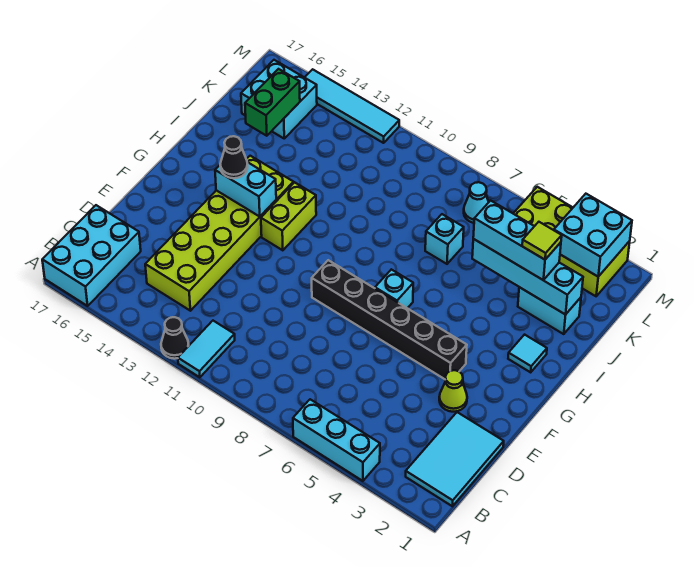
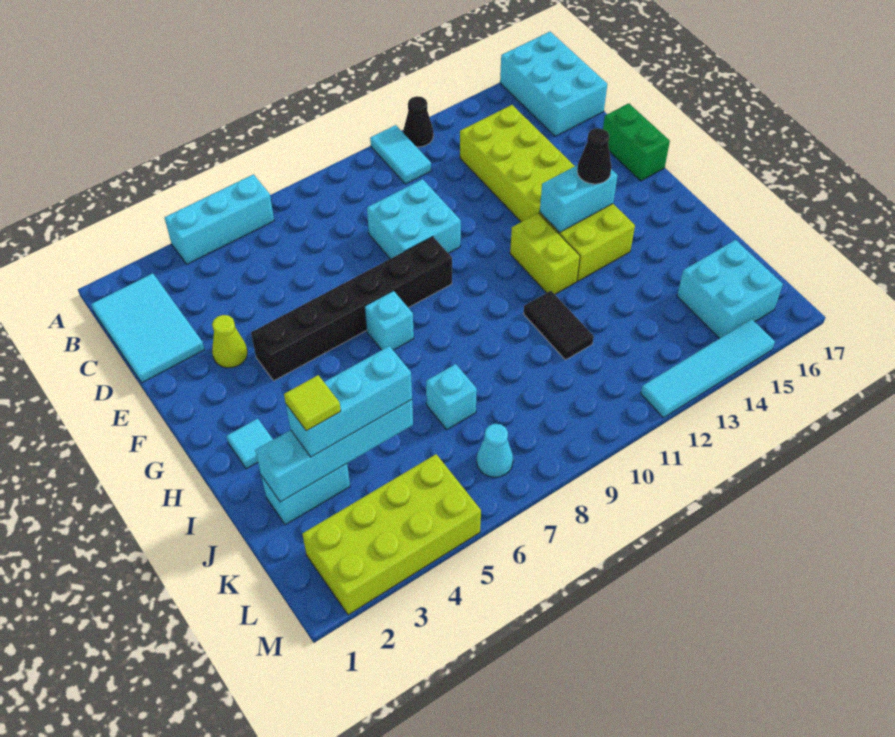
none -> black tile I11:J11 level 1
green brick J15:K15 level 2 -> green brick E17:F17 level 1
cyan brick L2:M3 level 2 -> cyan brick D9:E10 level 1

